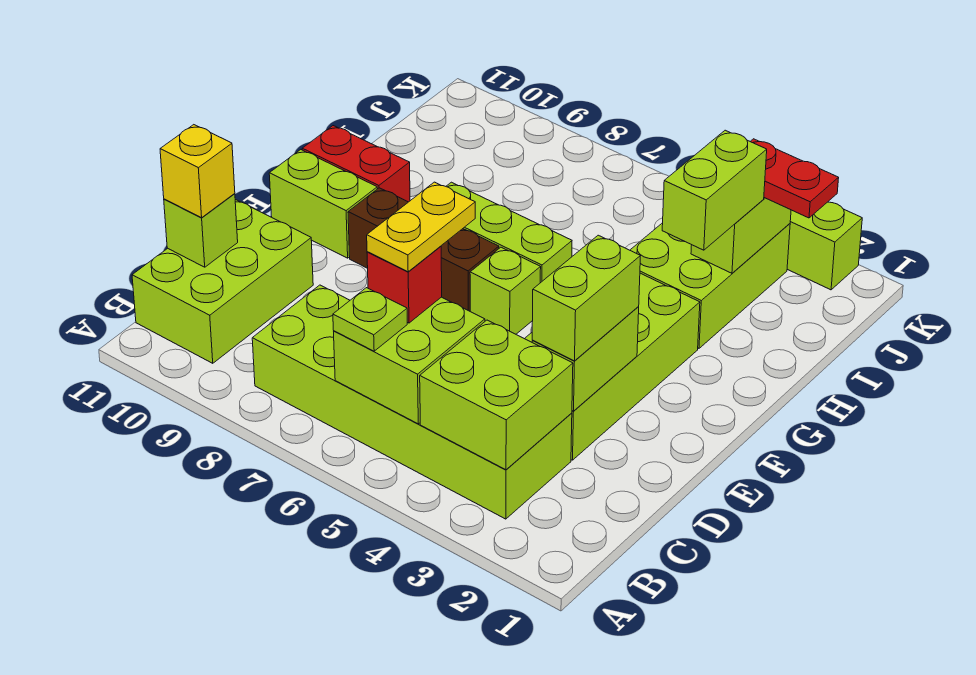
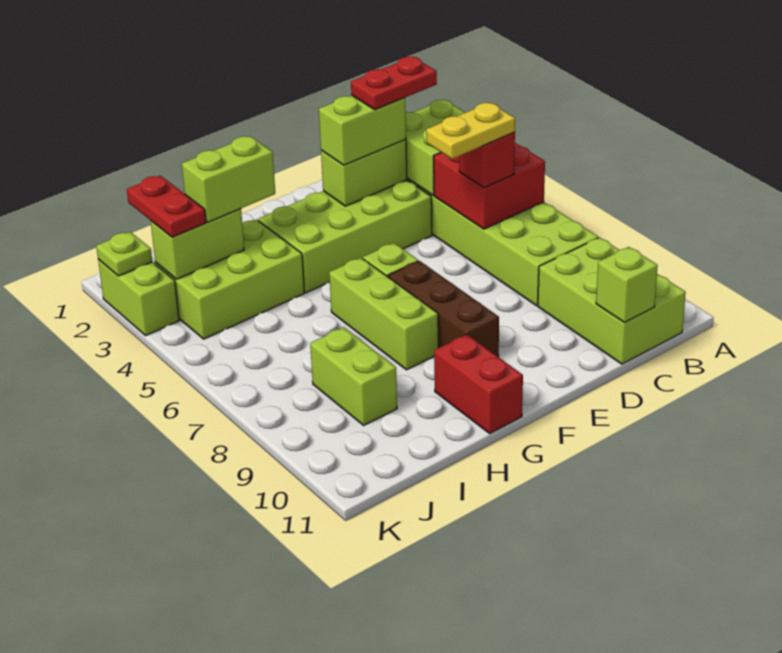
lime brick B5:C6 level 2 -> red brick B5:C6 level 2
lime plate B6 level 3 -> lime plate K2 level 2
lime brick B10:D11 level 1 -> lime brick B9:C11 level 1
none -> red plate C3:D3 level 4
yellow brick C11 level 3 -> none
lime brick F10:F11 level 1 -> lime brick I8:I9 level 1

